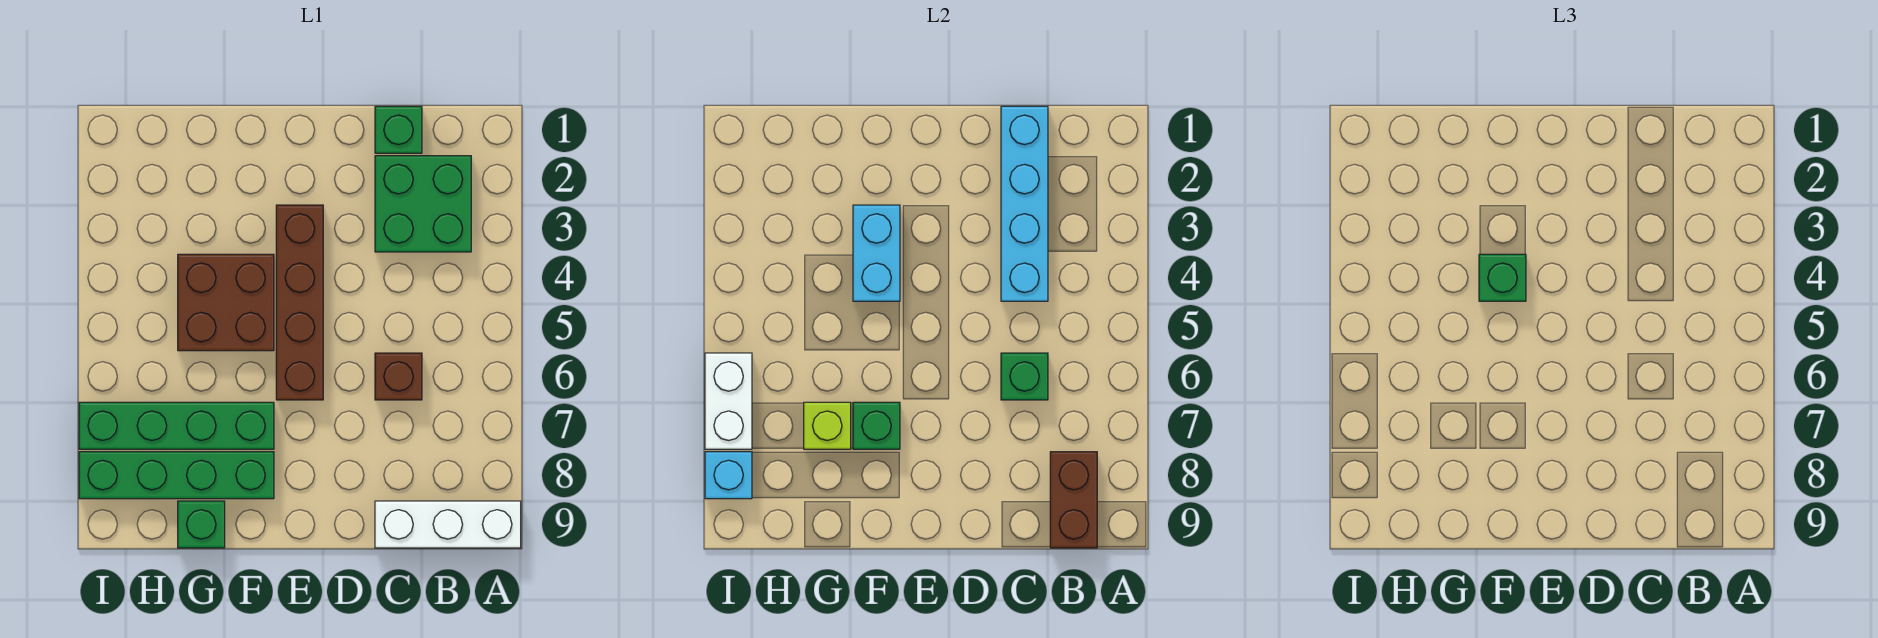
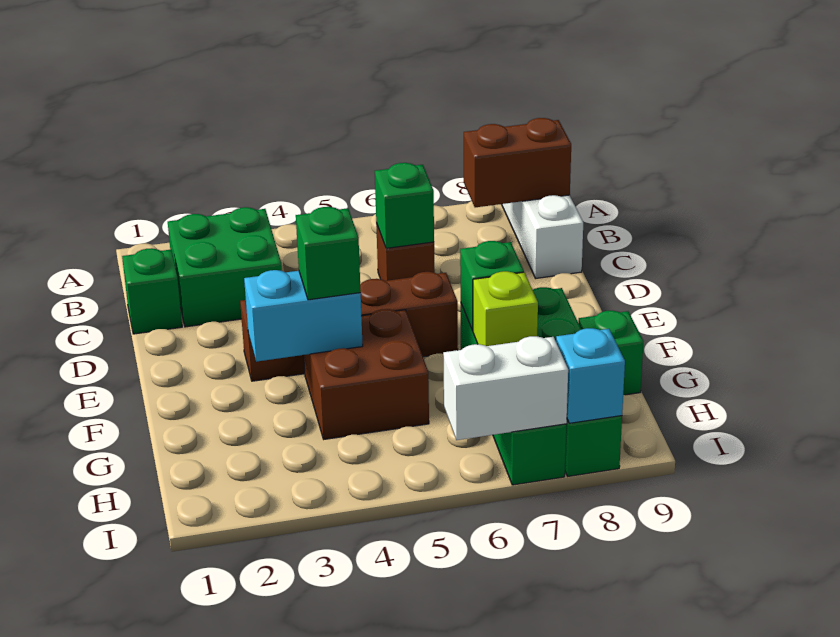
cyan brick C1:C4 level 2 -> none

